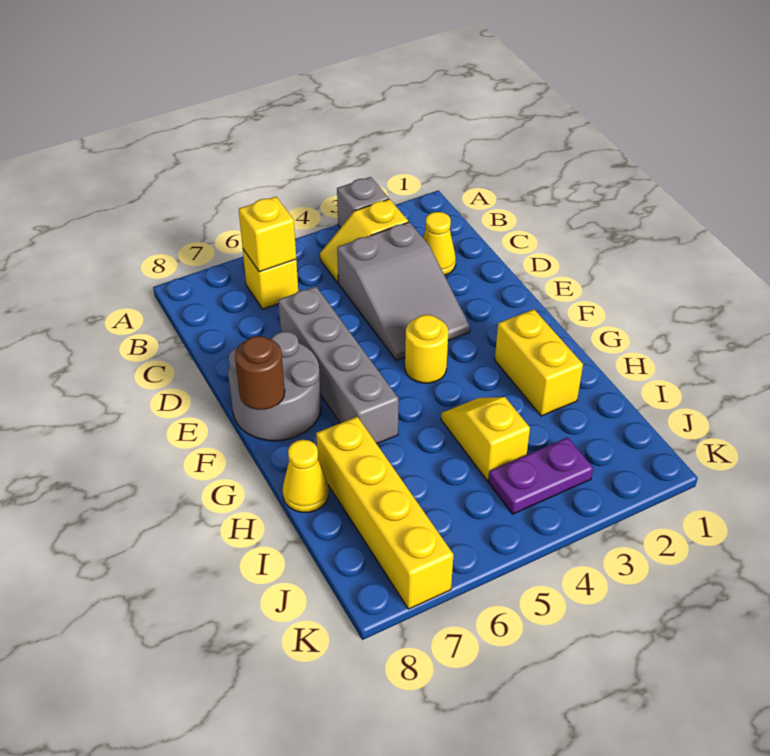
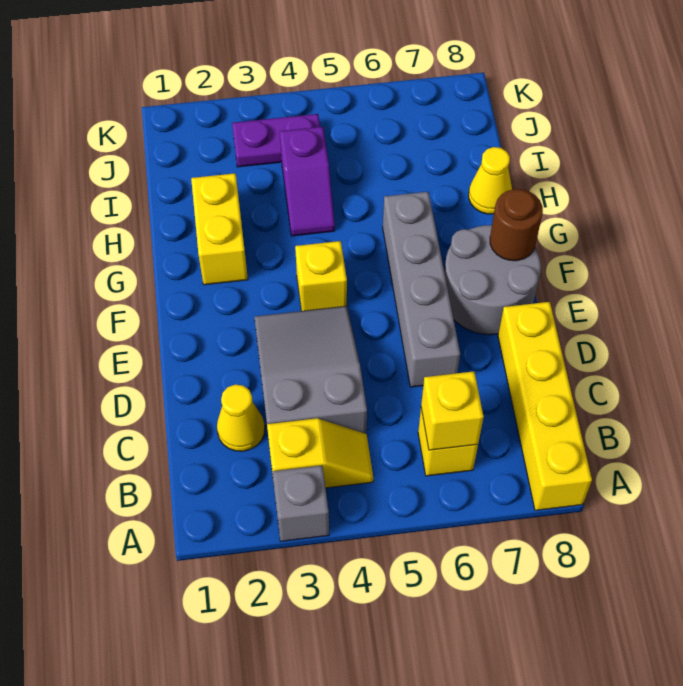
yellow round brick F4 level 1 -> yellow brick F4 level 1
yellow slope H4:I4 level 1 top I -> purple slope H4:I4 level 1 top I
yellow brick H7:K7 level 1 -> yellow brick A8:D8 level 1

